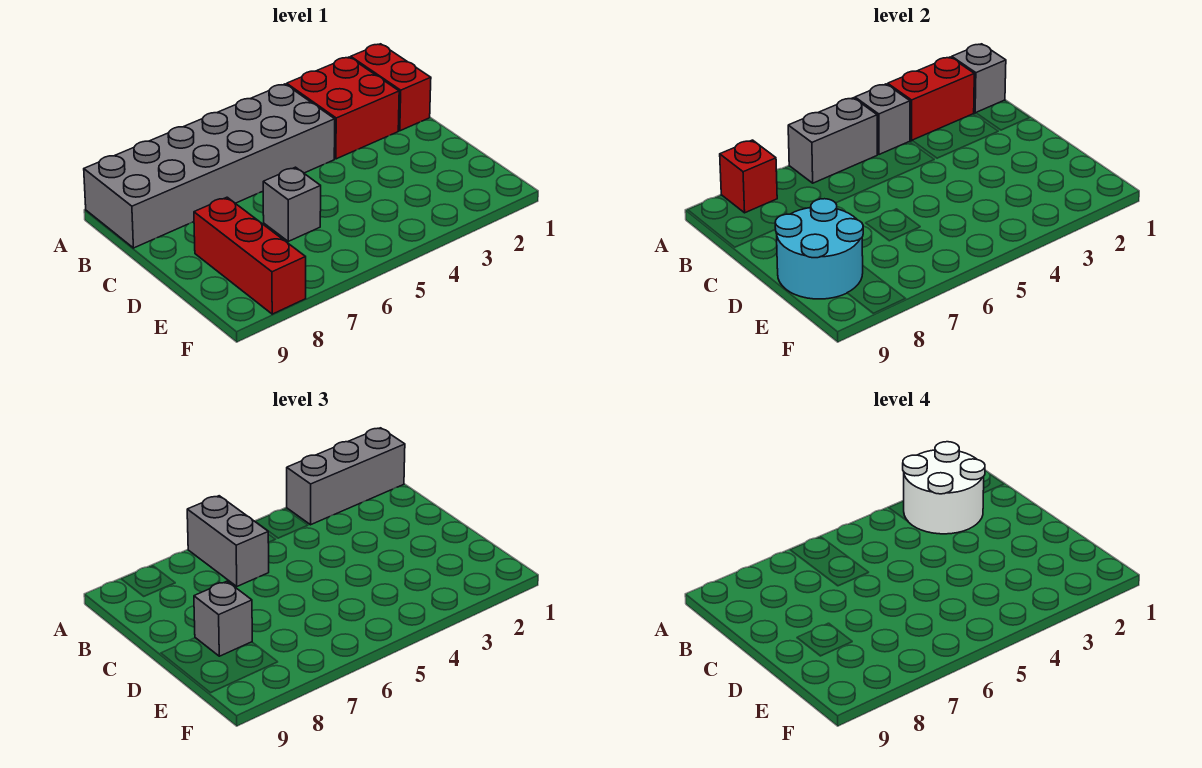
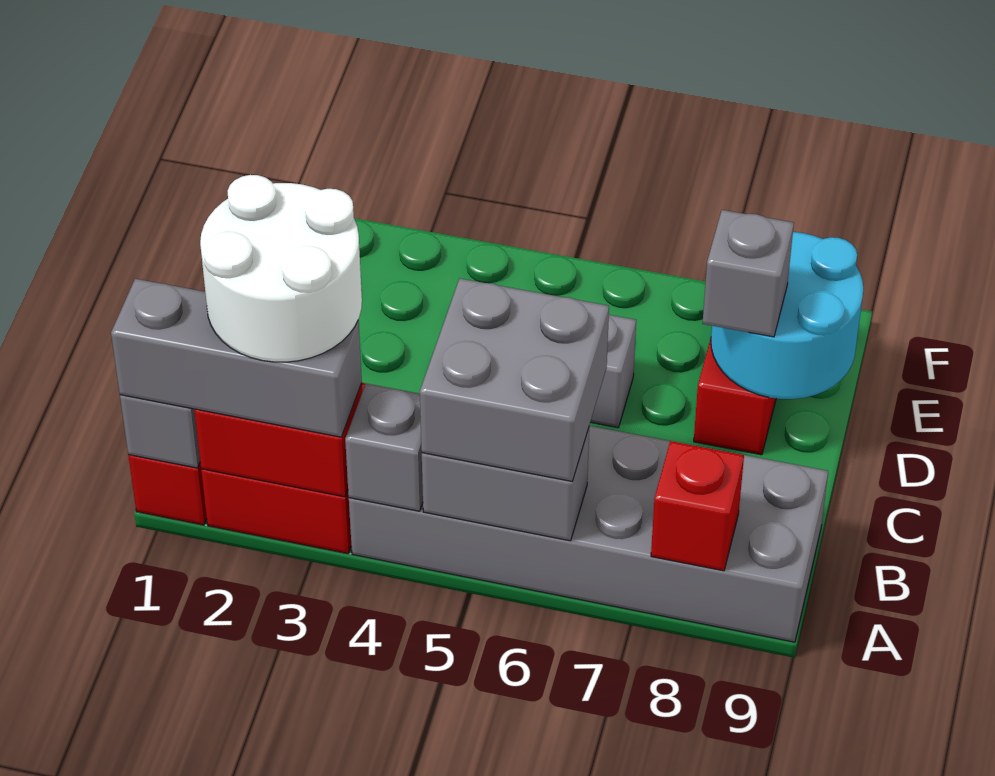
grey brick A6:B6 level 3 -> grey brick A5:B6 level 3

